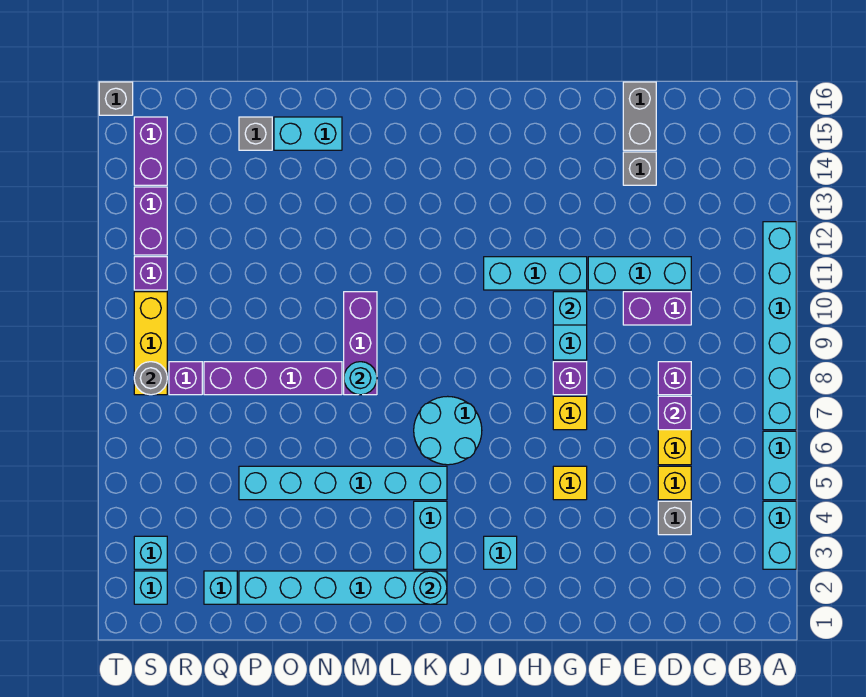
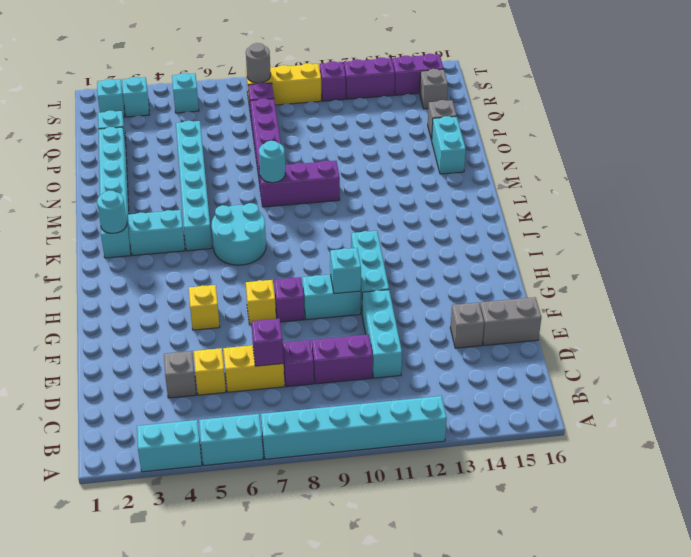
purple brick D10:E10 level 1 -> purple brick D9:D10 level 1
cyan brick I3 level 1 -> cyan brick S5 level 1
grey brick T16 level 1 -> grey brick R15 level 1

